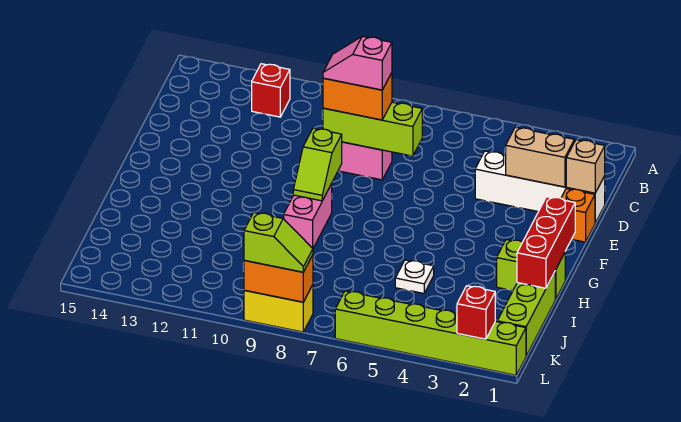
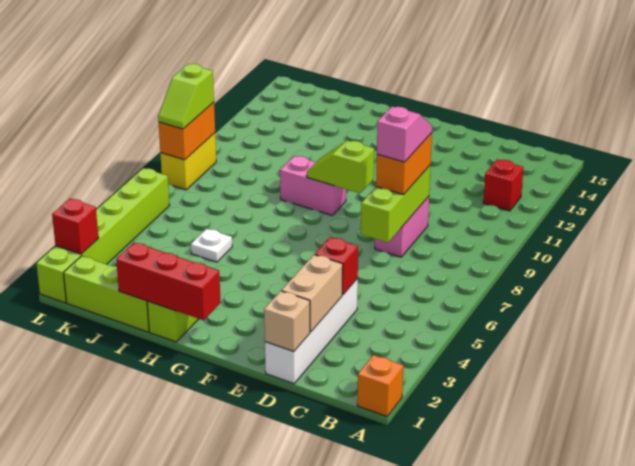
none -> red brick D4 level 2
orange brick E1 level 1 -> orange brick A1 level 1

